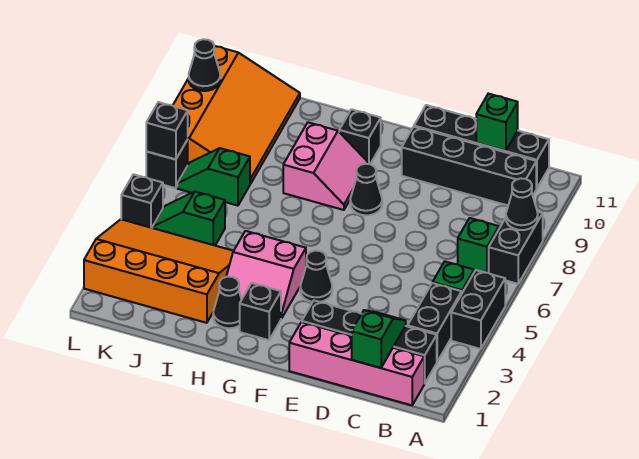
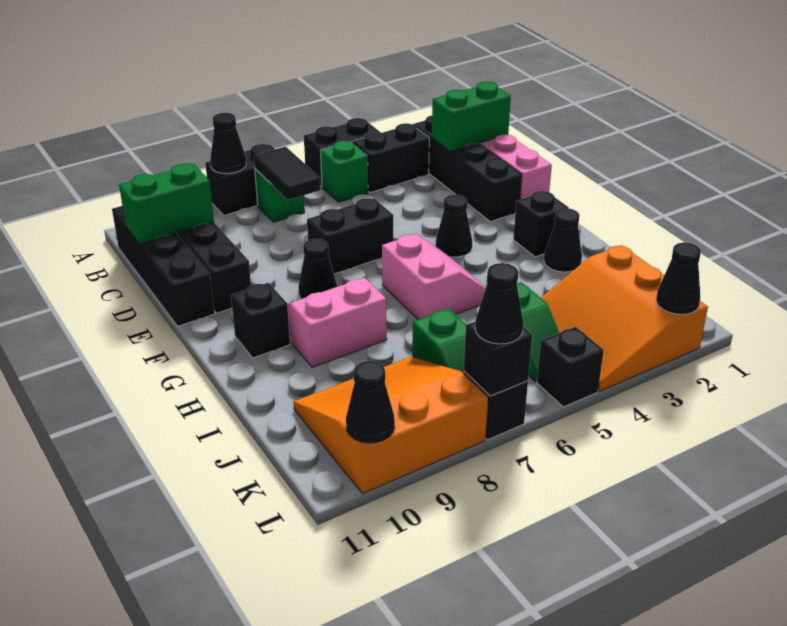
none -> black tile B7:C7 level 2
green slope C1:C2 level 2 top 1 -> green brick C1:C2 level 2
green brick C11 level 2 -> green brick C10:C11 level 2
none -> black brick E6:E7 level 1
pink slope G3:H4 level 1 top 4 -> pink slope G5:H6 level 1 top 6
orange slope I2:L4 level 1 top 2 -> orange slope J2:L4 level 1 top 2
orange slope J8:L11 level 1 top L -> orange slope J8:L10 level 1 top L
none -> black cone L2 level 2
none -> black cone L7 level 3

